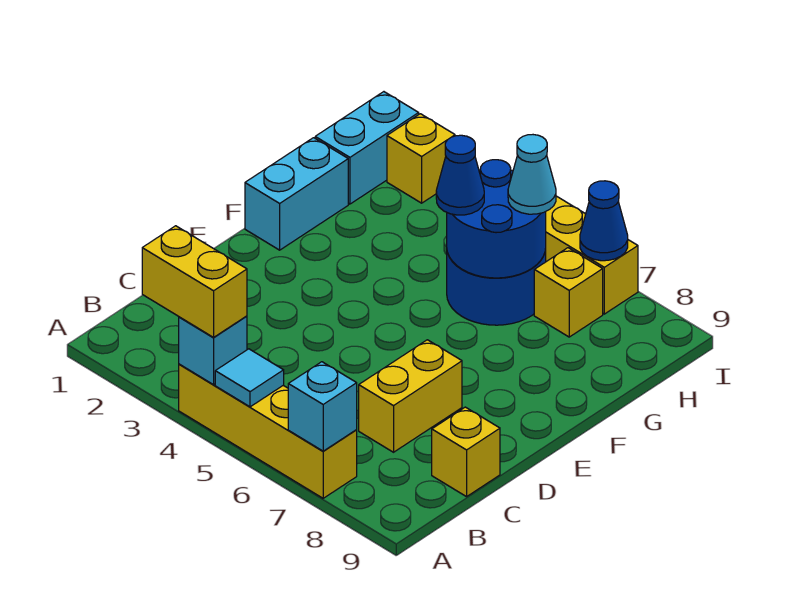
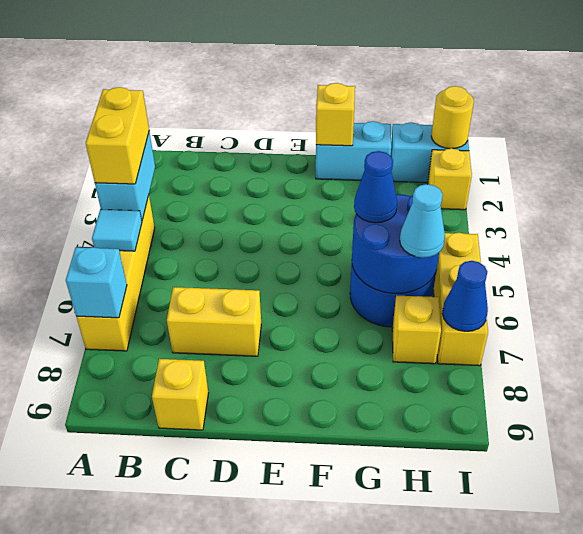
cyan brick A4 level 2 -> cyan brick A3:A4 level 2
none -> yellow brick F1 level 2
none -> yellow round brick I1 level 2

